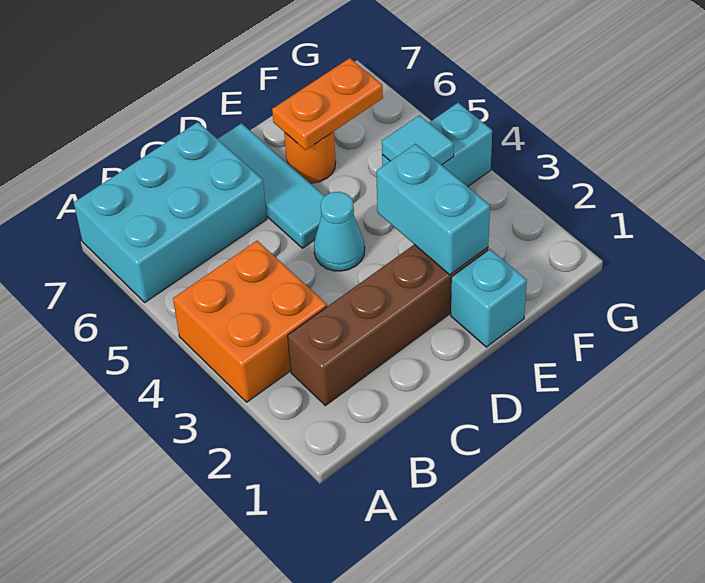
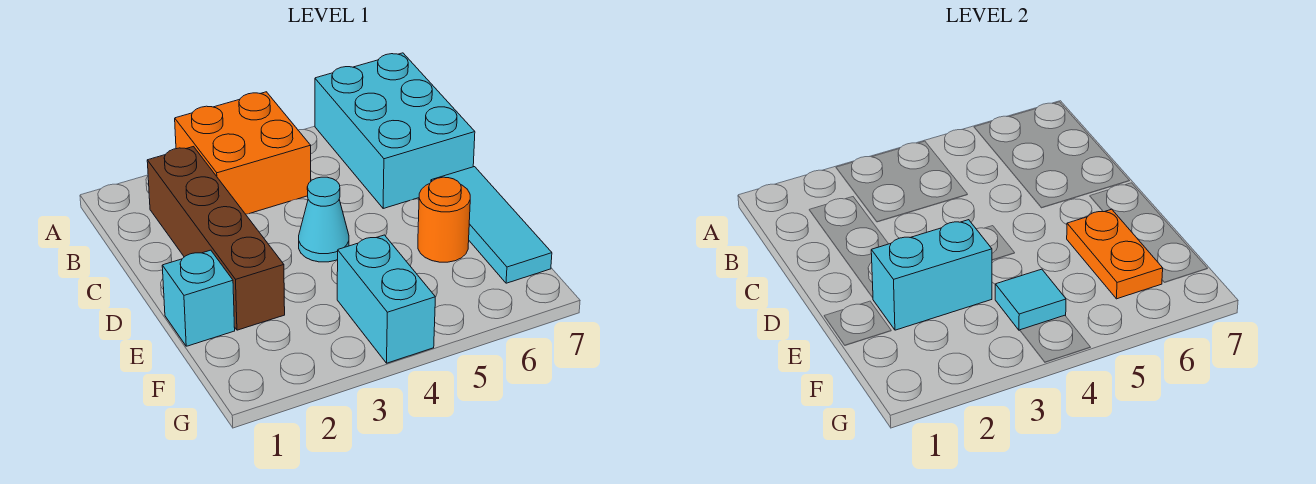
cyan tile D5:D7 level 1 -> cyan tile D7:F7 level 1

